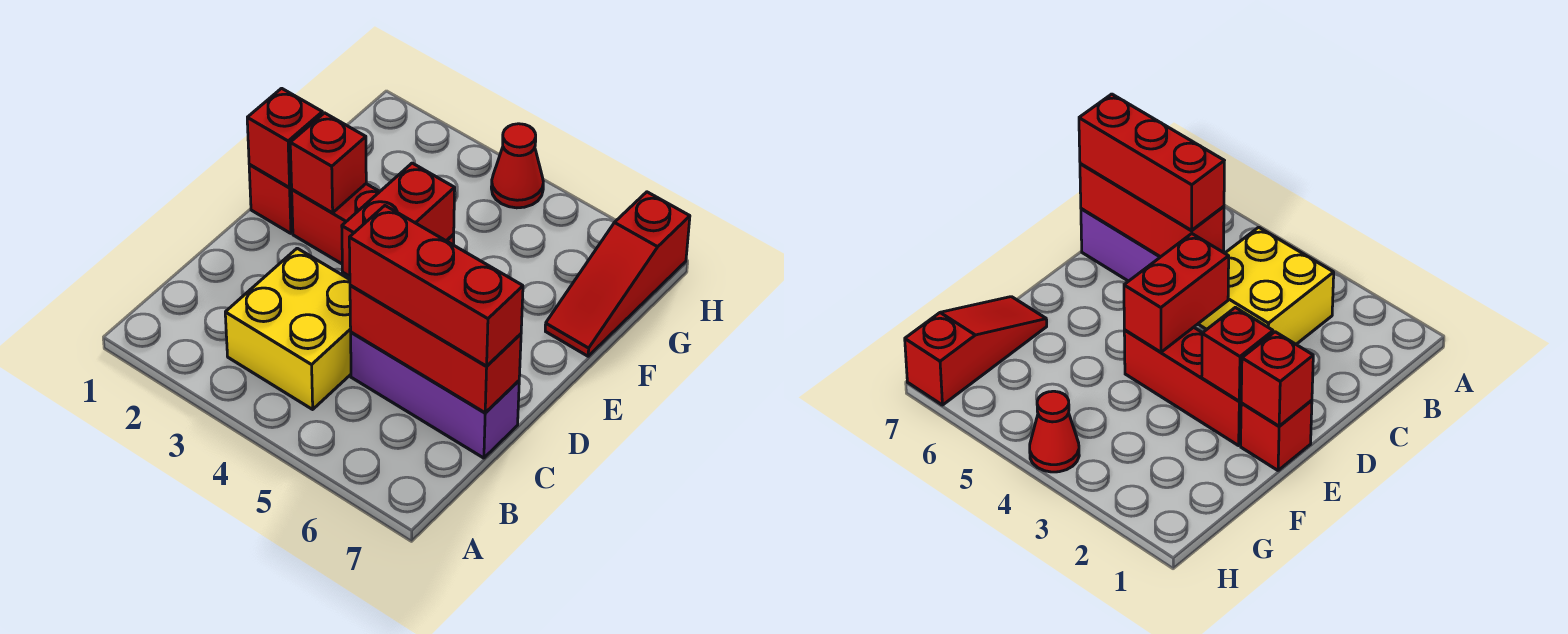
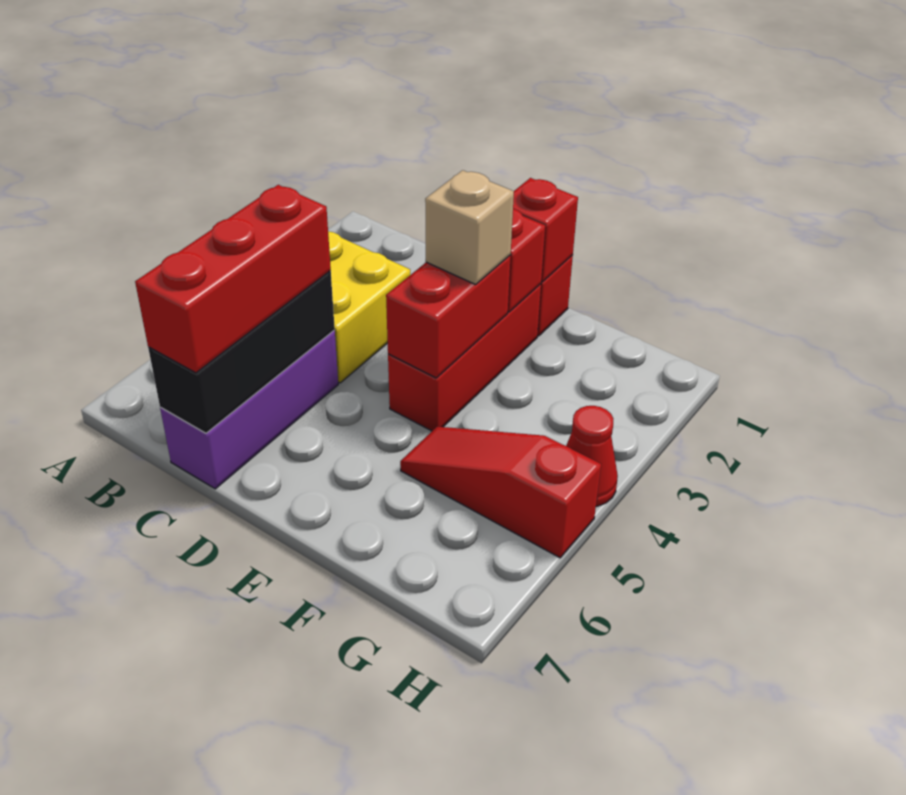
red brick C5:C7 level 2 -> black brick C5:C7 level 2
red brick D4:E4 level 2 -> red brick E3:E4 level 2
none -> tan brick E3 level 3
red slope F7:H7 level 1 top H -> red slope F5:H5 level 1 top H

